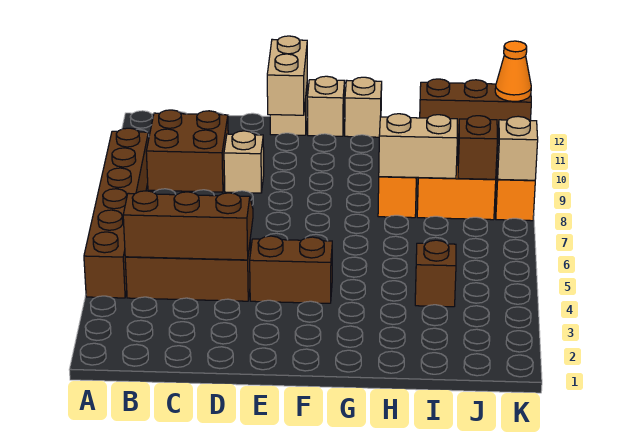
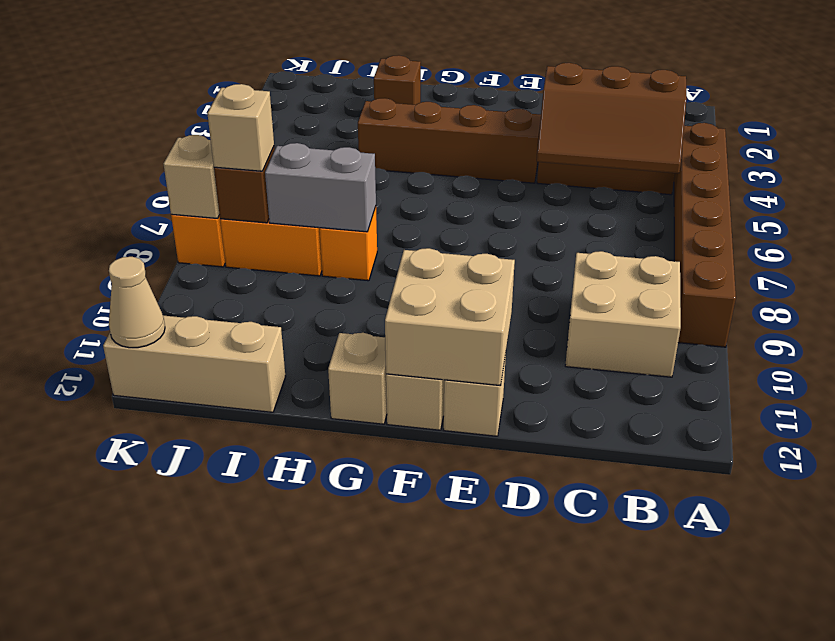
brown brick B9:C10 level 1 -> tan brick B9:C10 level 1
tan brick D9 level 1 -> tan brick J8 level 3
brown brick E4:F4 level 1 -> brown brick E4:H4 level 1
tan brick E11:E12 level 2 -> tan brick E11:F12 level 2
tan brick H8:I8 level 2 -> grey brick H8:I8 level 2
brown brick I4 level 1 -> brown brick H2 level 1
brown brick I12:K12 level 1 -> tan brick I12:K12 level 1
orange cone K12 level 2 -> tan cone K12 level 2

